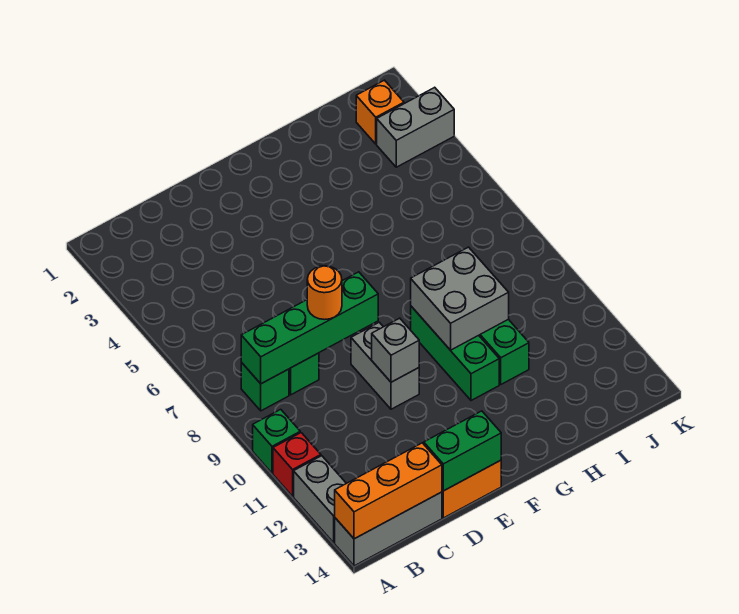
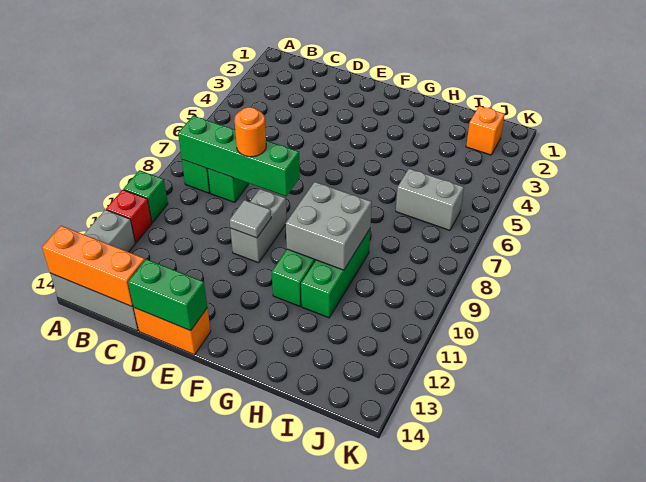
grey brick E10 level 2 -> grey tile E10 level 2
grey brick J3:K3 level 1 -> grey brick I6:J6 level 1

